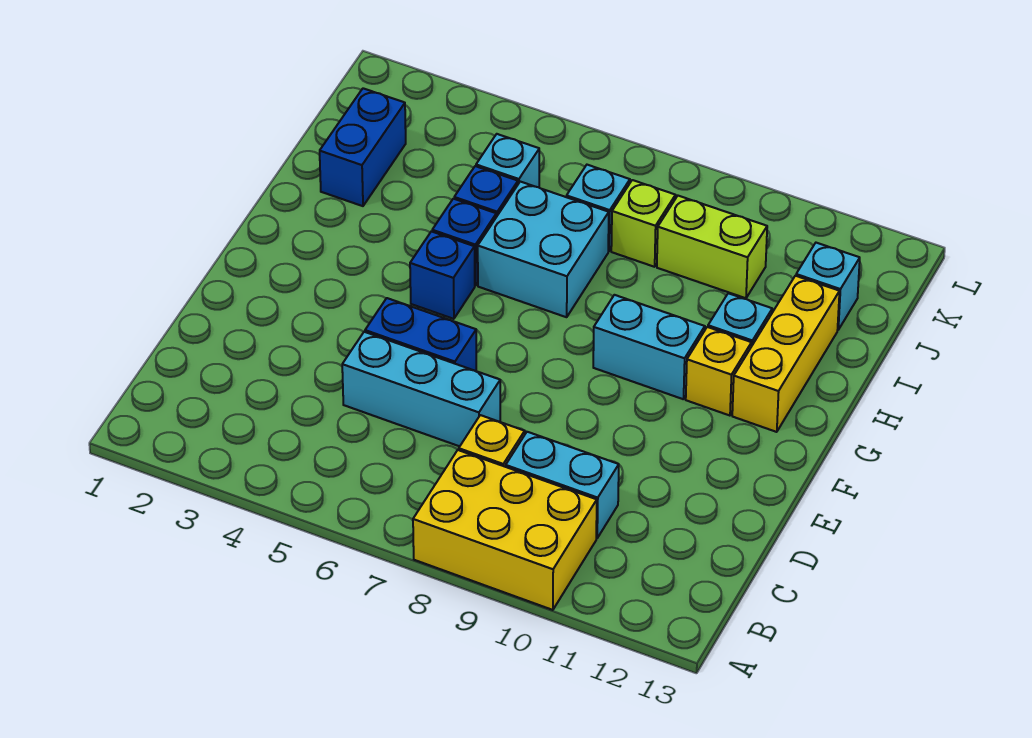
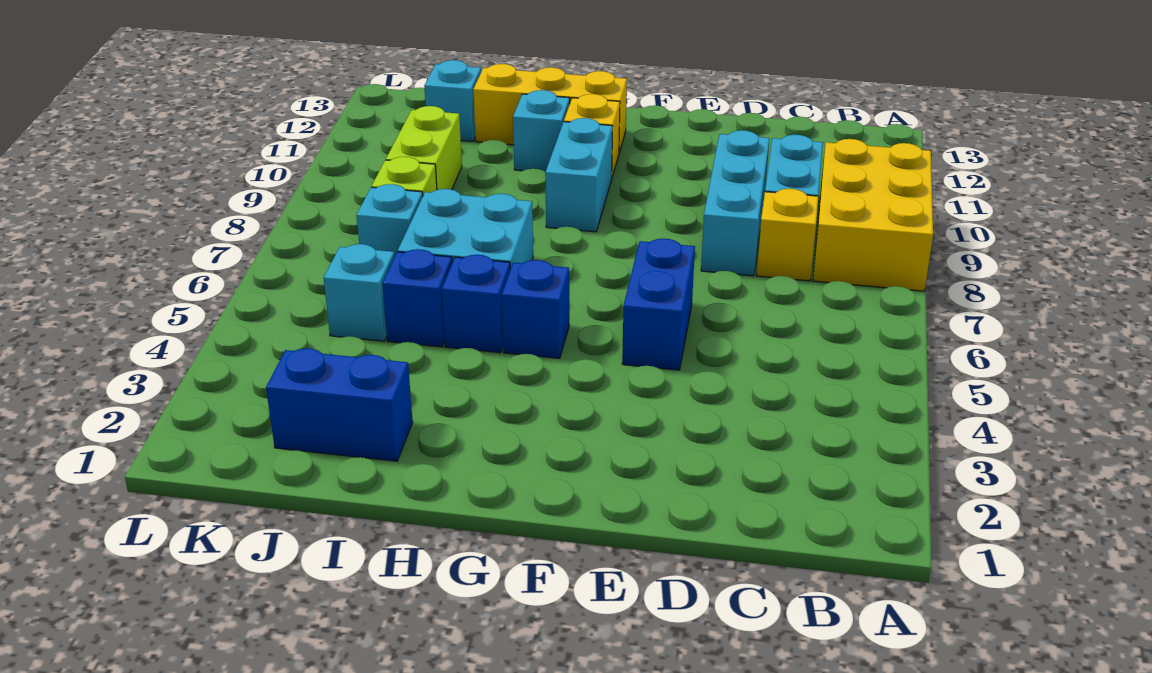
cyan brick D5:D7 level 1 -> cyan brick D8:D10 level 1

